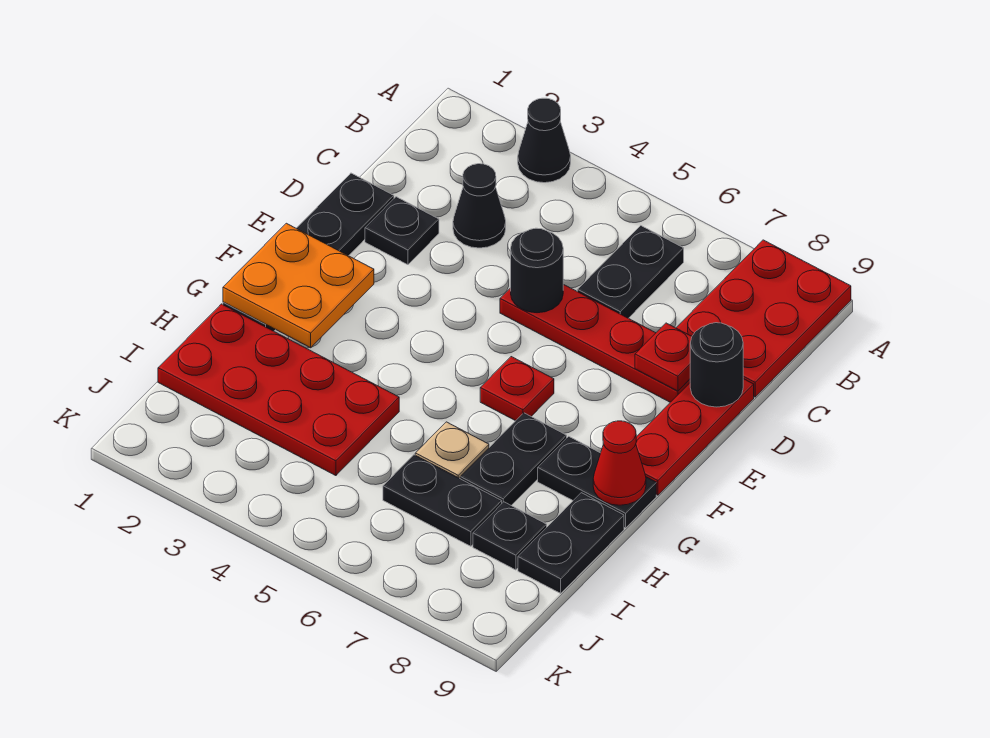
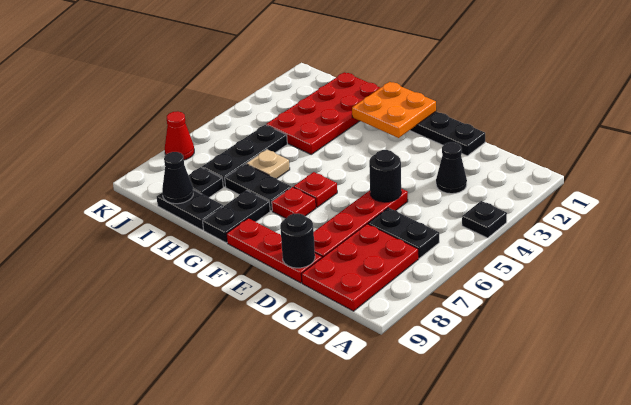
black cone A3 level 1 -> black cone I9 level 2
red plate A8:C9 level 1 -> red plate B7:C9 level 1
black plate D2 level 1 -> black plate A4 level 1
red plate D8 level 2 -> red plate F7 level 1
red cone G9 level 2 -> red cone K7 level 1
black plate I6:I7 level 1 -> black plate I5:I7 level 1

